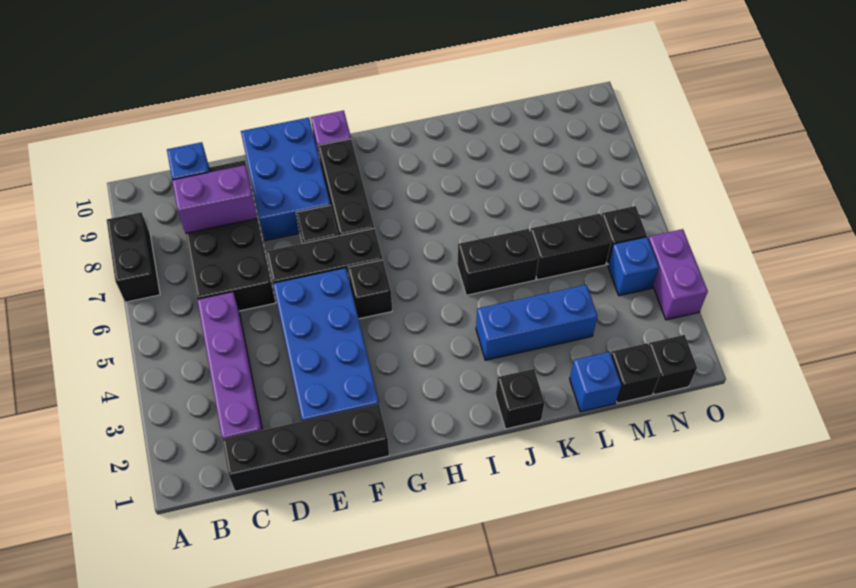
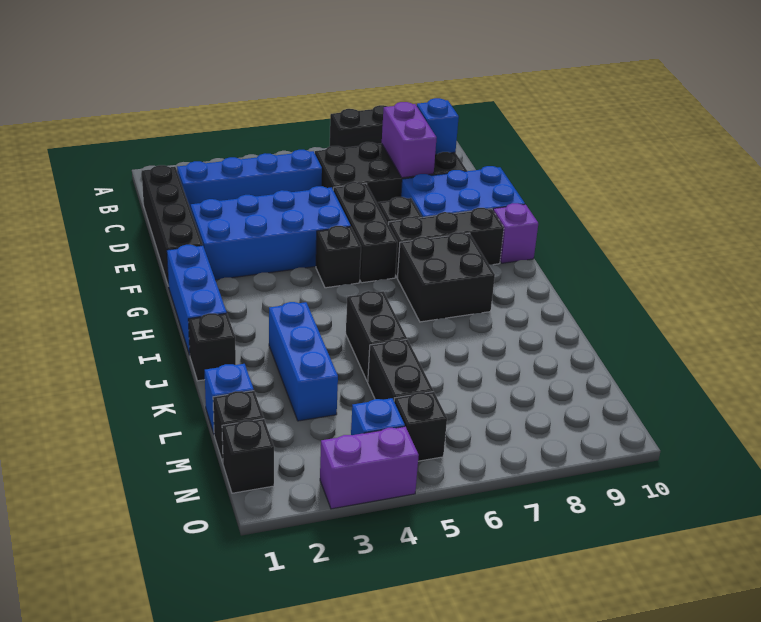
purple brick C2:C5 level 1 -> blue brick C2:C5 level 1
none -> blue brick G1:I1 level 1
none -> black brick H7:I8 level 1

